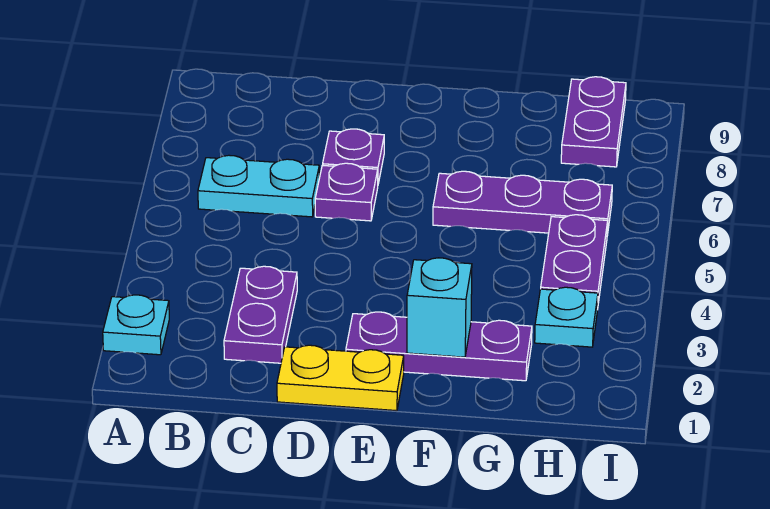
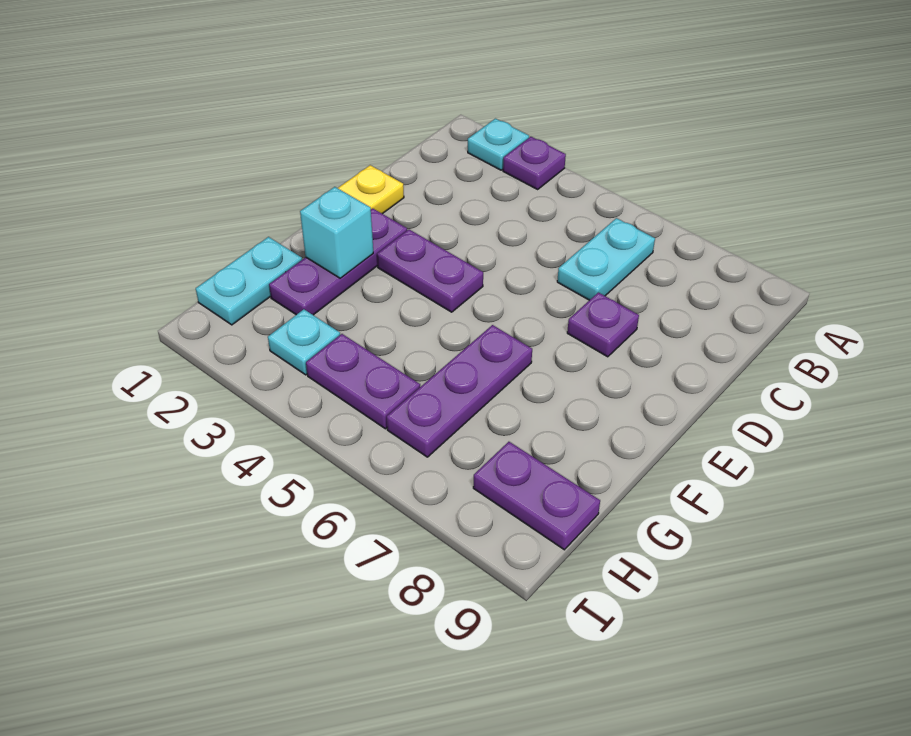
purple plate C2:C3 level 1 -> purple plate E3:E4 level 1
purple plate D6 level 1 -> purple plate A3 level 1
none -> cyan plate G1:H1 level 1

